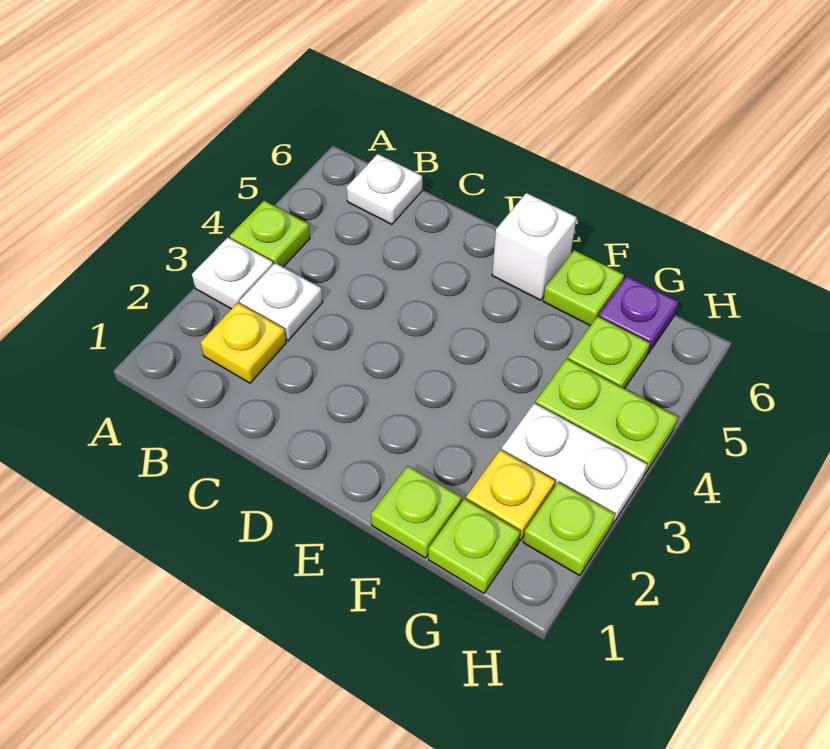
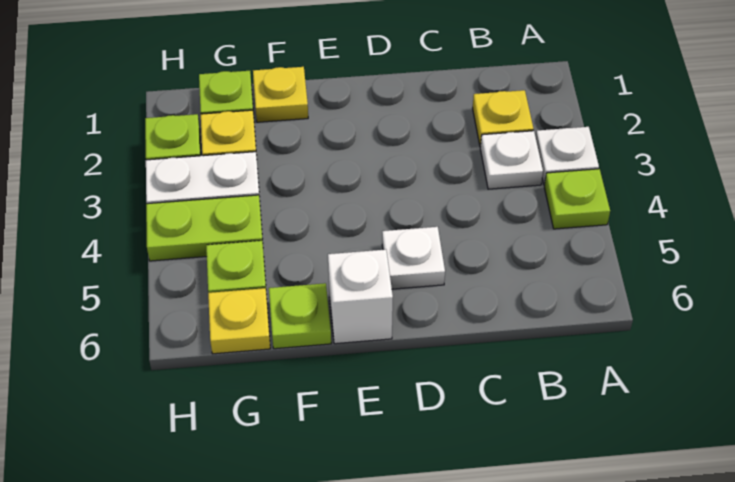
white plate B6 level 1 -> white plate D5 level 1
lime plate F1 level 1 -> yellow plate F1 level 1
purple plate G6 level 1 -> yellow plate G6 level 1

